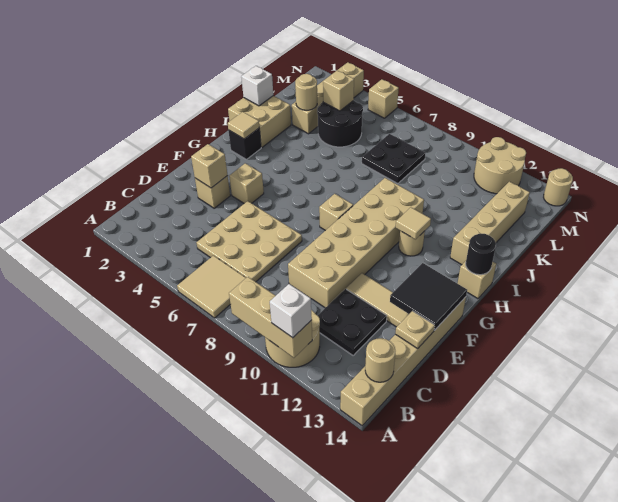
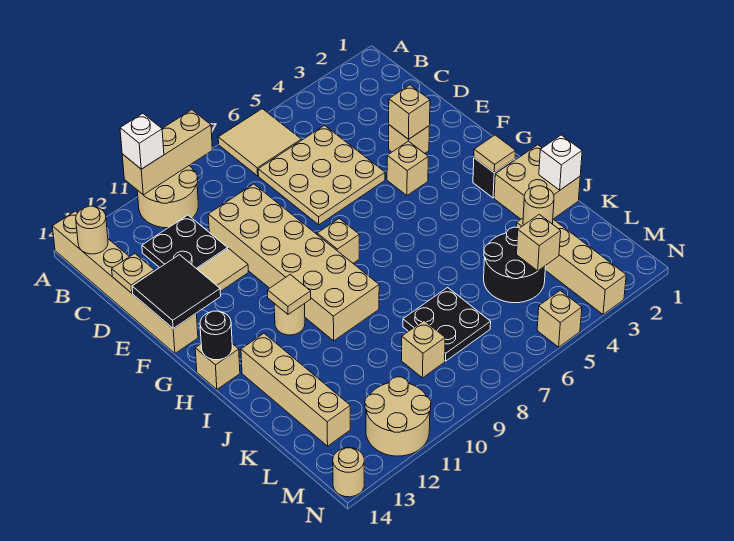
none -> tan brick L9 level 1

